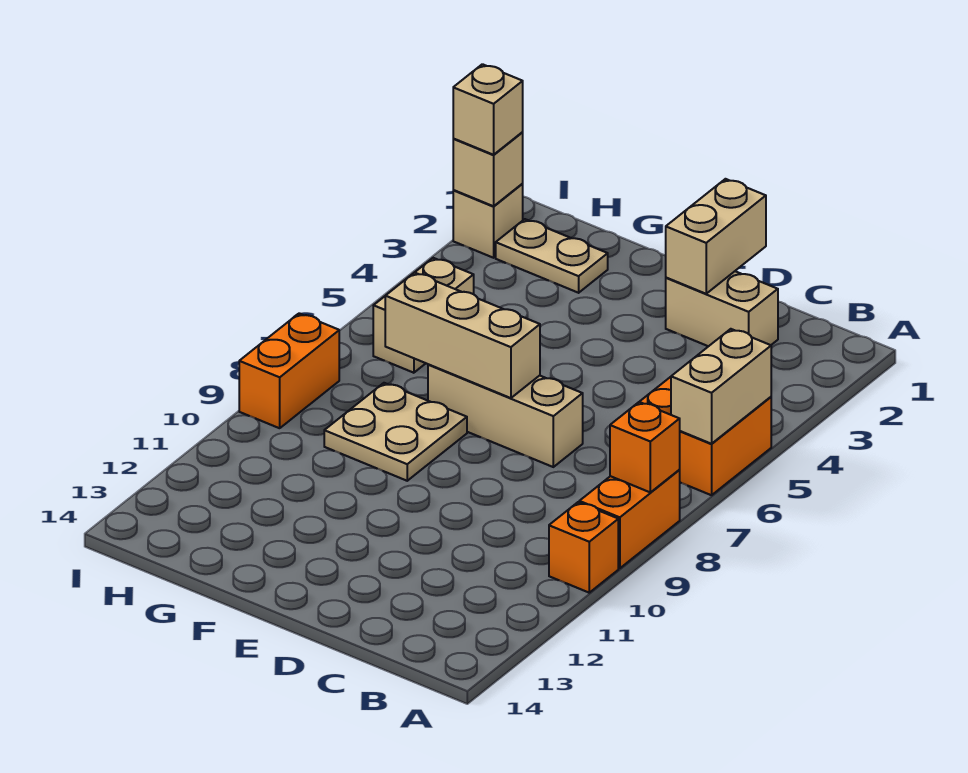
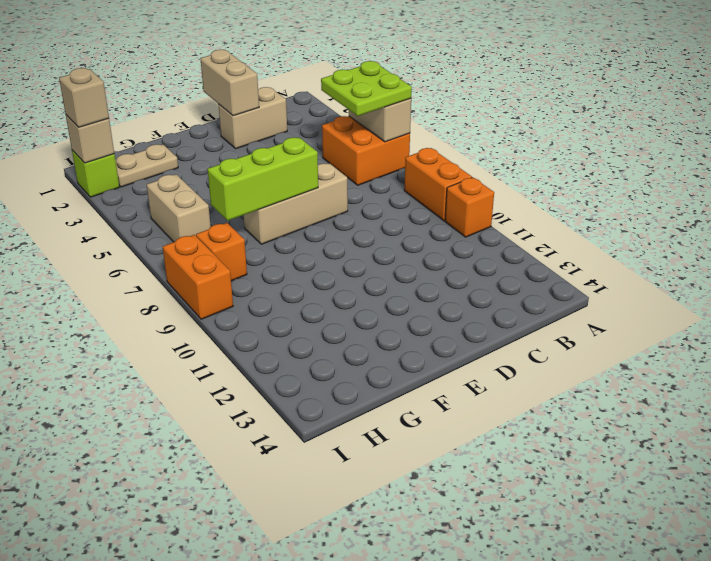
none -> lime plate A5:B6 level 3
orange brick A8 level 2 -> orange brick H8 level 1
tan brick E7:G7 level 2 -> lime brick E7:G7 level 2
tan plate F8:G9 level 1 -> none
tan brick I2 level 1 -> lime brick I2 level 1

